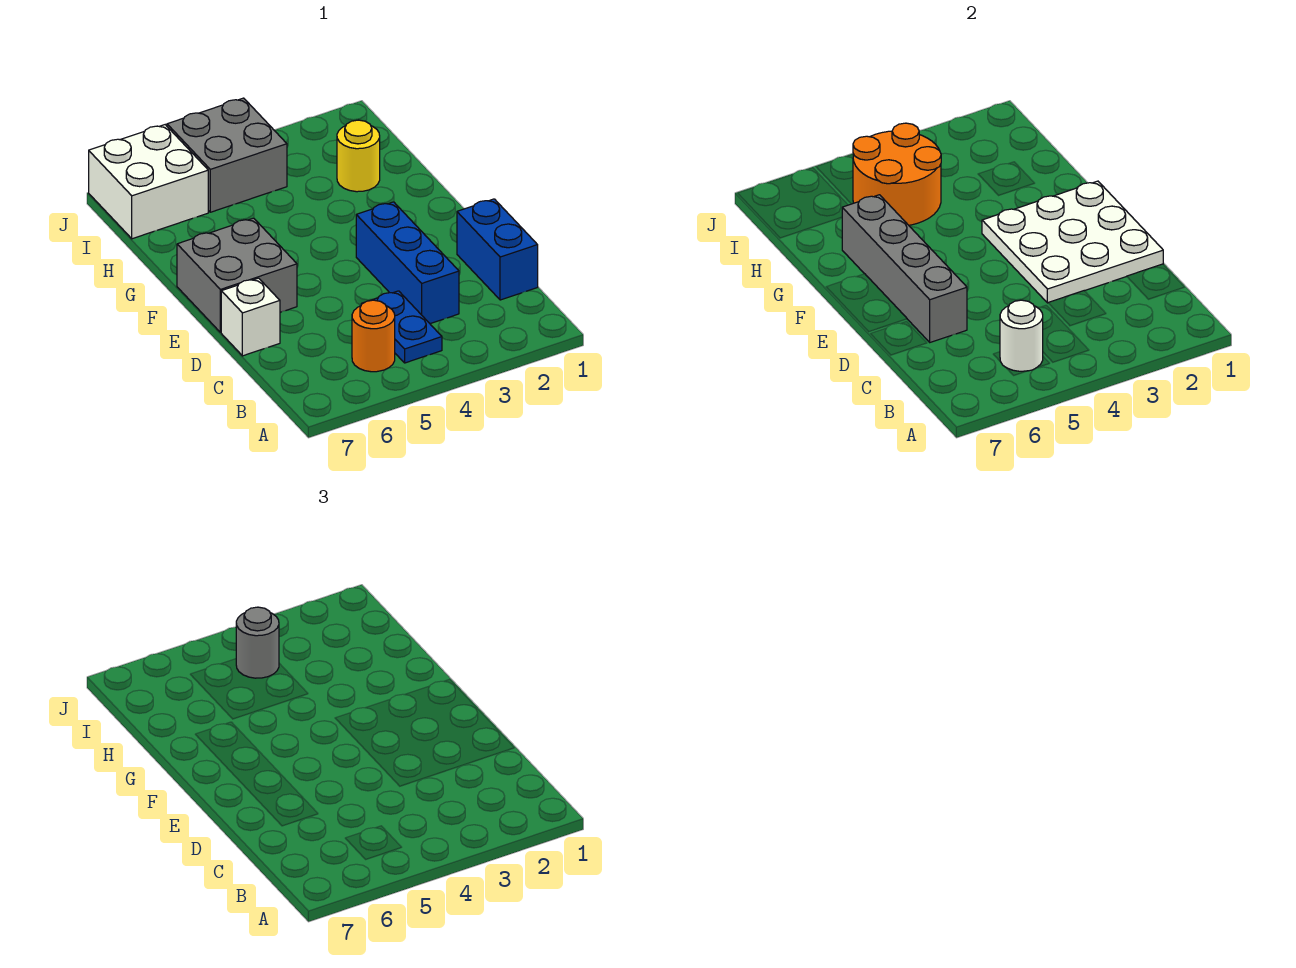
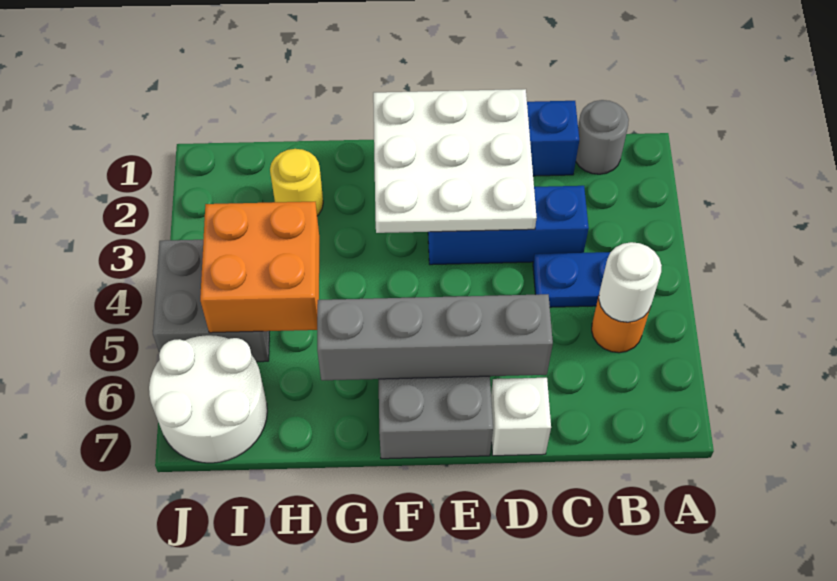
orange round brick H4:I5 level 2 -> orange brick H4:I5 level 2
grey round brick I4 level 3 -> grey round brick B1 level 1
white brick I6:J7 level 1 -> white round brick I6:J7 level 1

